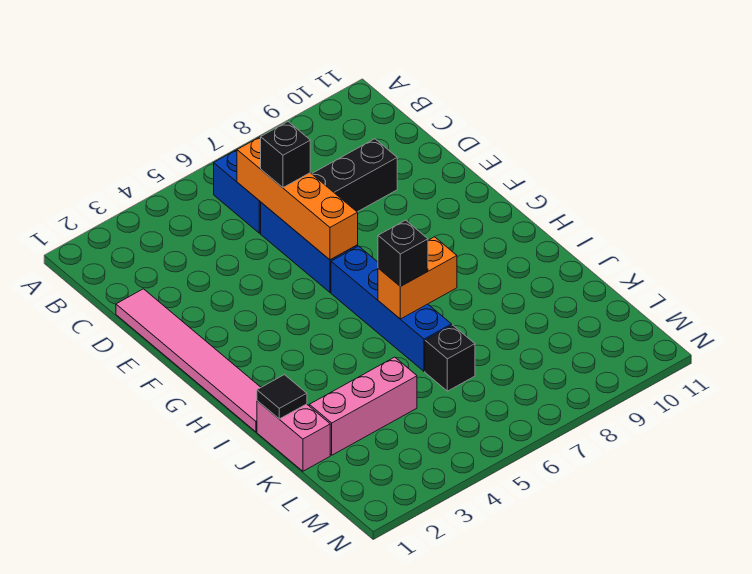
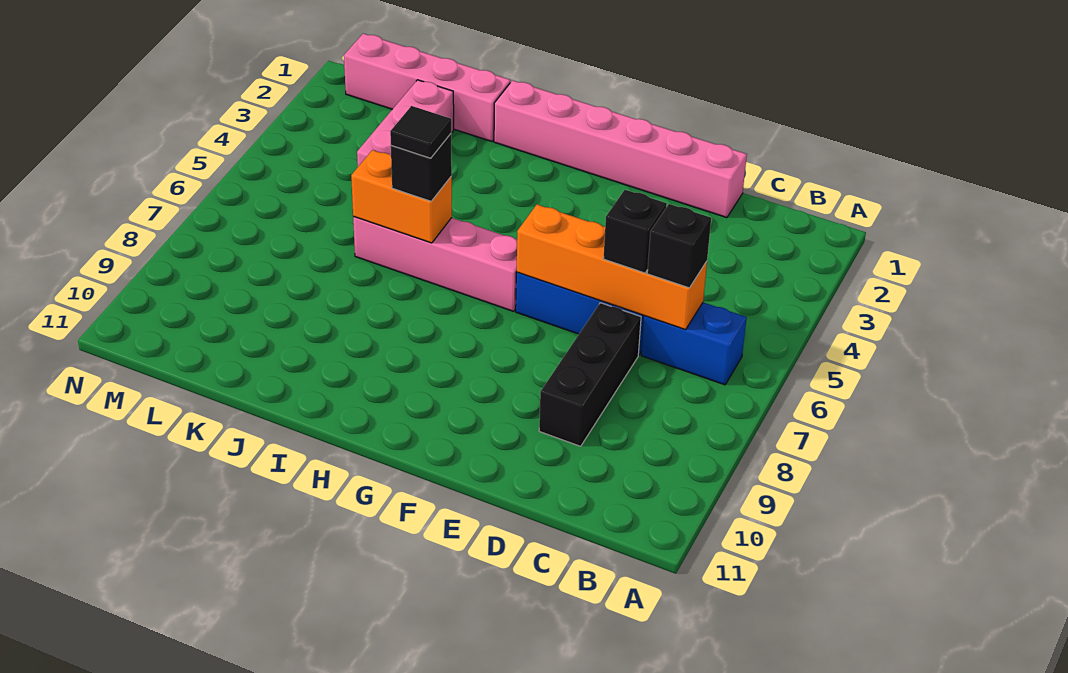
pink tile D1:I1 level 1 -> pink brick D1:I1 level 1
blue brick G6:J6 level 1 -> pink brick G6:J6 level 1
orange brick I6:I7 level 2 -> orange brick I6:J6 level 2
pink brick J1:K1 level 1 -> pink brick J1:M1 level 1
black tile J1 level 2 -> black tile I6 level 4
black brick K6 level 1 -> black brick C6 level 3

